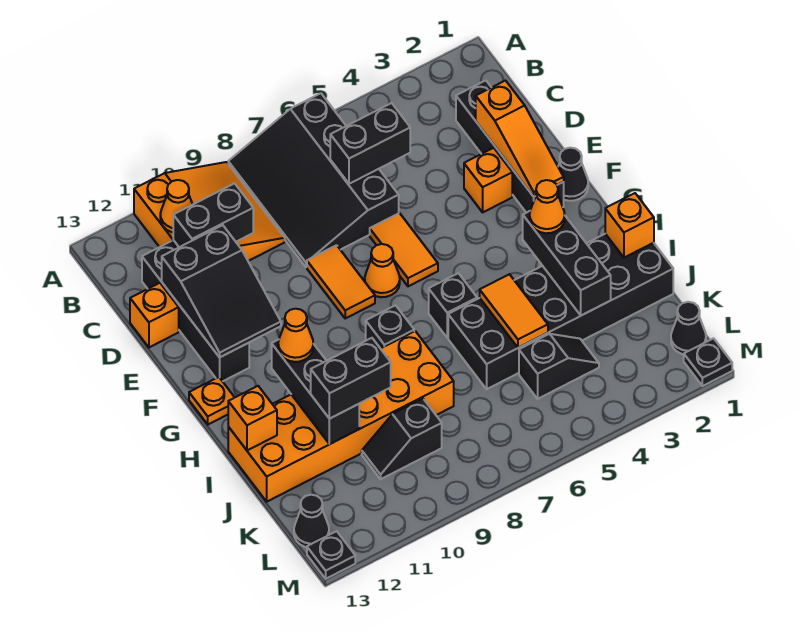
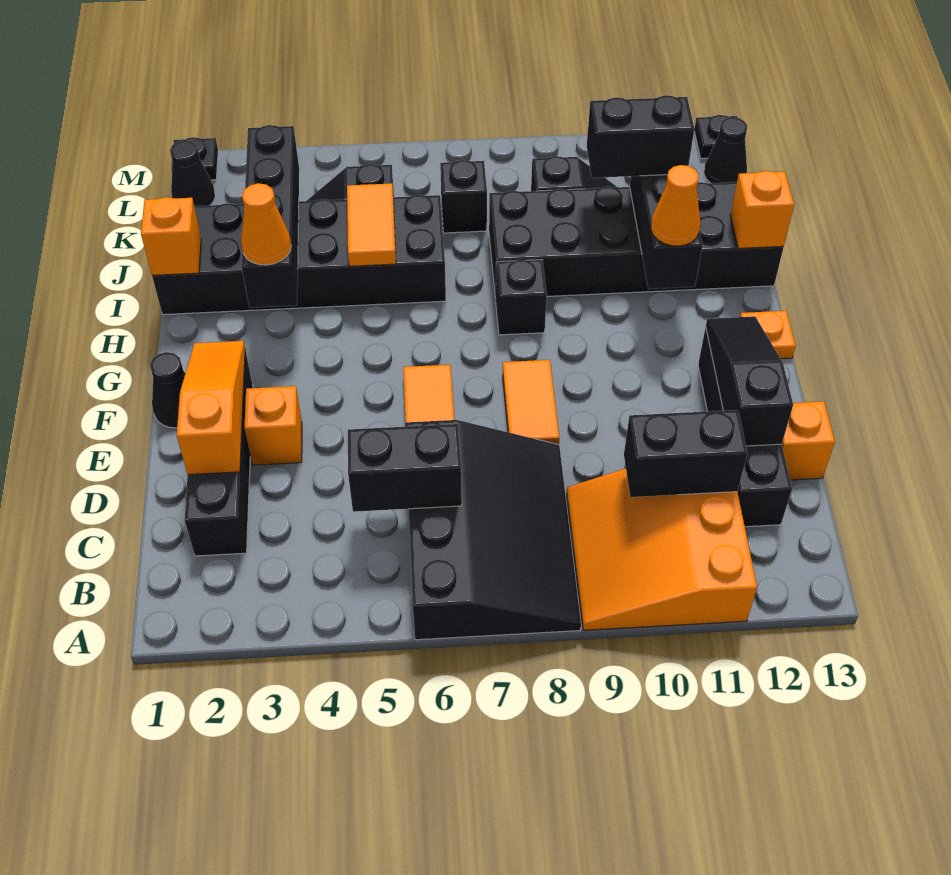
orange cone B11 level 2 -> none
black slope D11:F12 level 2 top D -> black slope D12:F12 level 2 top D
orange cone F7 level 1 -> none
black brick H3:J3 level 2 -> black brick H3:K3 level 2
black brick H6 level 1 -> black brick K7 level 1
orange brick I8:J13 level 1 -> black brick I8:J13 level 1

